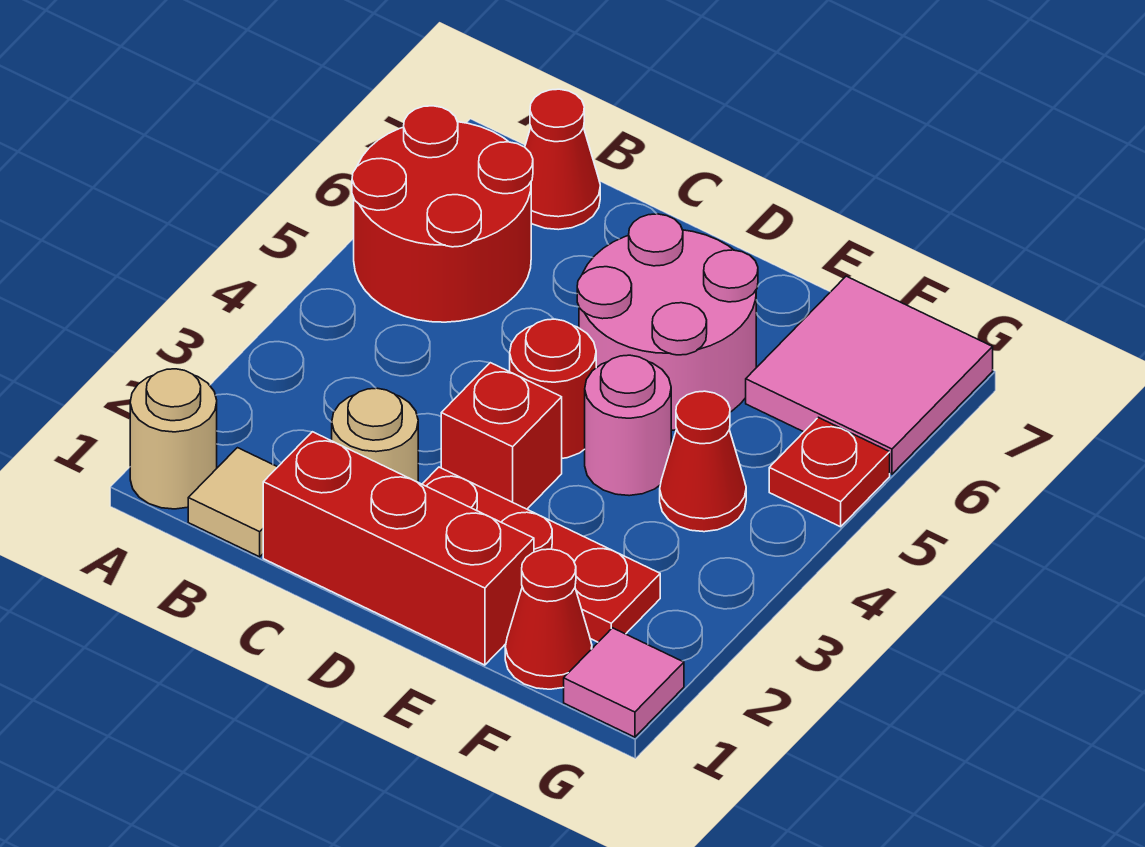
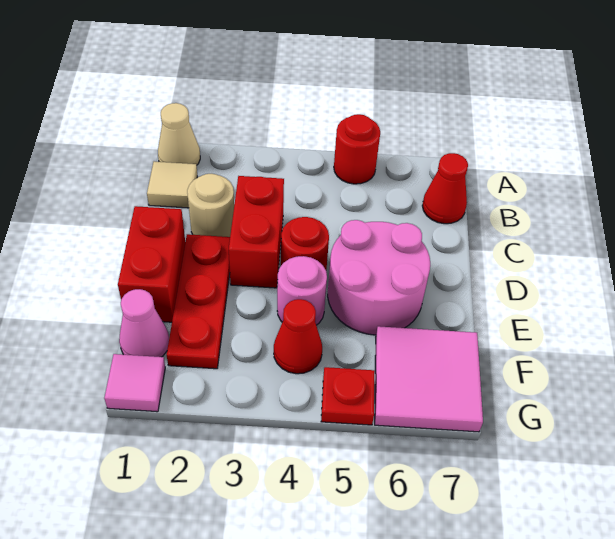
tan round brick A1 level 1 -> tan cone A1 level 1
red round brick A5:B6 level 1 -> red round brick A5 level 1
red brick C1:E1 level 1 -> red brick D1:E1 level 1
red brick D3 level 1 -> red brick C3:D3 level 1
red cone F1 level 1 -> pink cone F1 level 1

